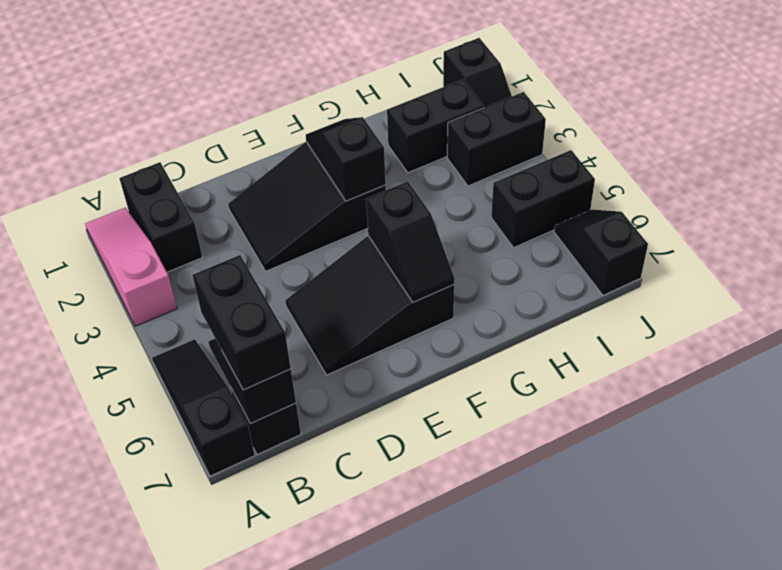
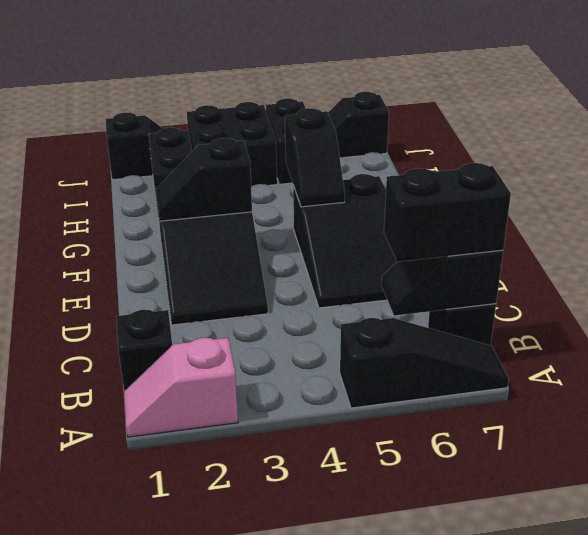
pink slope A1:A3 level 1 top 3 -> pink slope A1:A2 level 1 top 2
black slope A5:A7 level 1 top 7 -> black slope A5:A7 level 1 top 5
black brick B1:B2 level 1 -> black brick B1 level 1
black slope F5:F6 level 2 top 5 -> black slope F5:G5 level 2 top G
black brick I3:J3 level 1 -> black brick I3:J4 level 1

